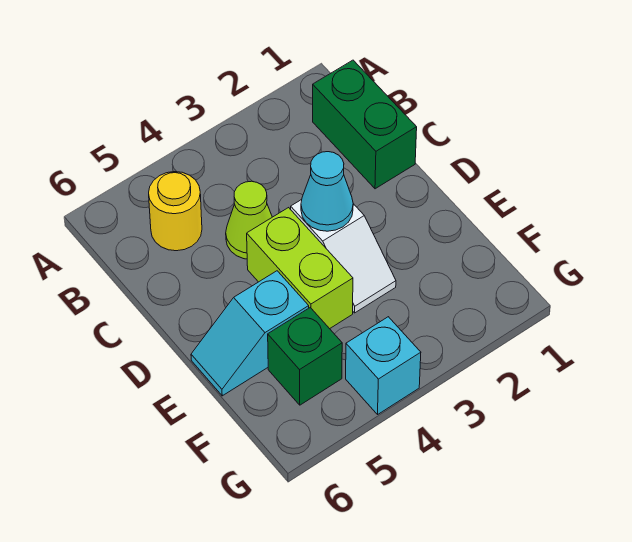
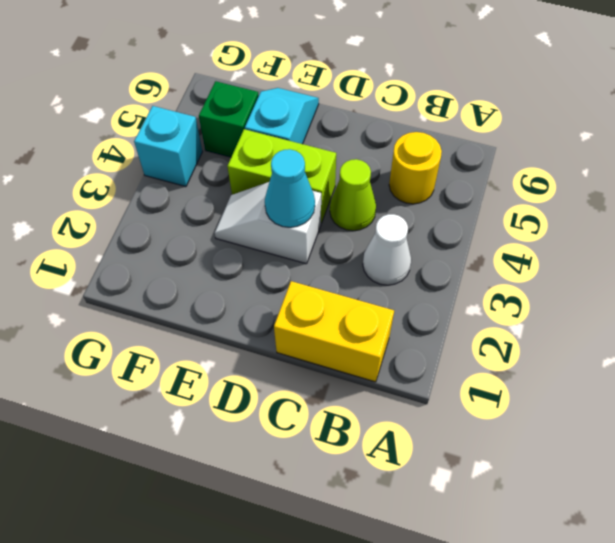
green brick B1:C1 level 1 -> yellow brick B1:C1 level 1
none -> white cone B3 level 1

